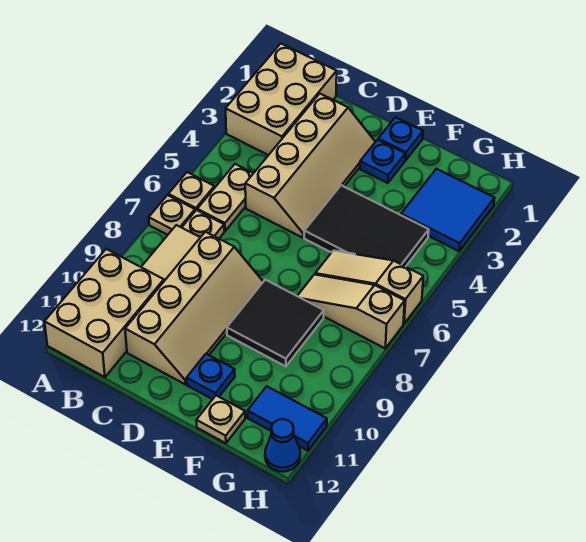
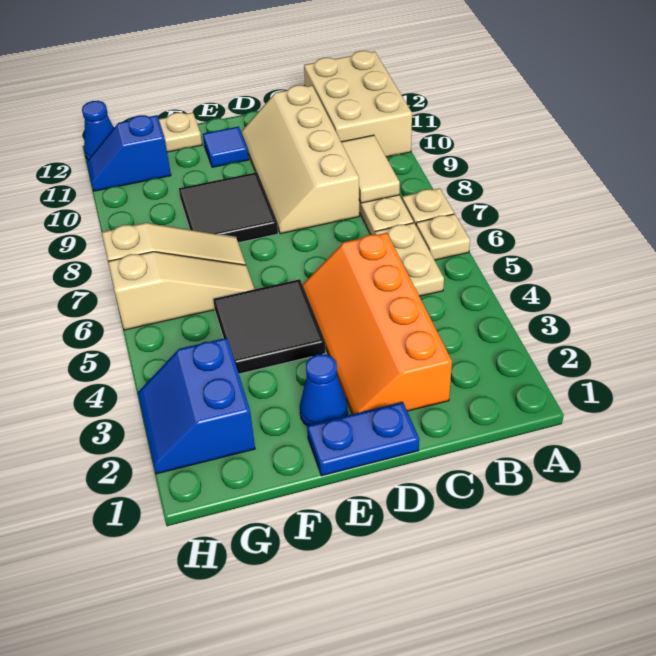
tan brick A1:B3 level 1 -> none
tan slope C2:D5 level 1 top C -> orange slope C2:D5 level 1 top C
blue plate E1 level 1 -> blue plate D1:E1 level 1
blue plate E2 level 1 -> blue cone E2 level 1
black tile E4:G5 level 1 -> black tile E4:F5 level 1
blue plate E11 level 1 -> blue tile E11 level 1
blue tile G2:H3 level 1 -> blue slope G2:H3 level 1 top G
blue tile G11:H11 level 1 -> blue slope G11:H11 level 1 top G

